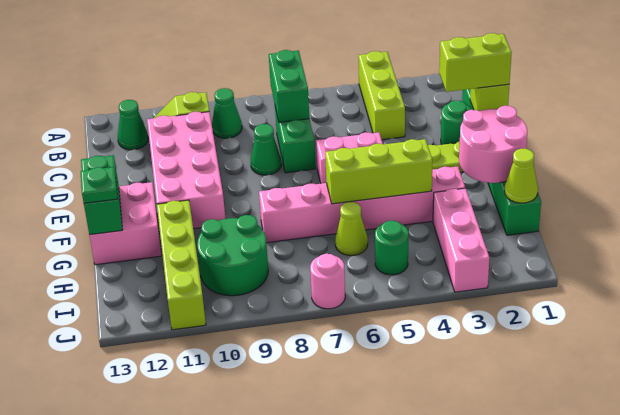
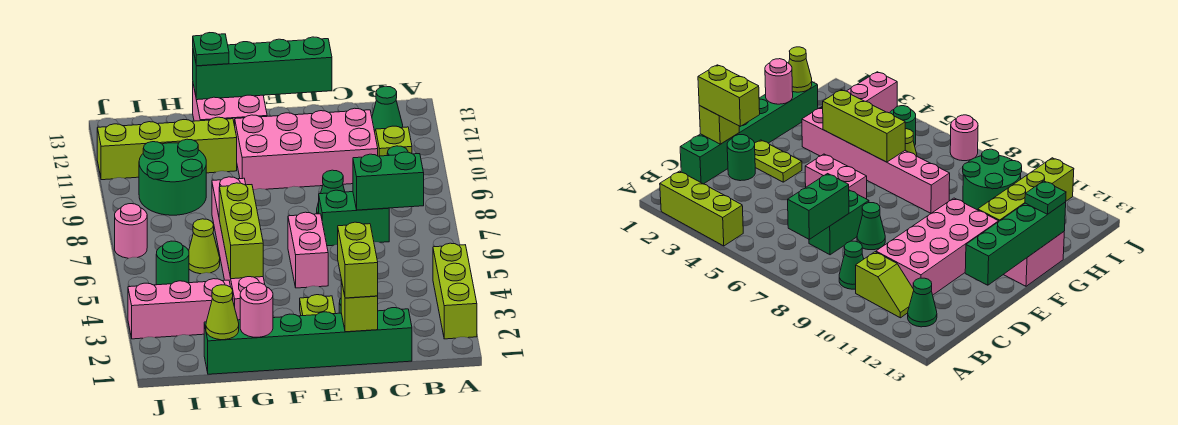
lime brick A4:C4 level 1 -> lime brick A2:A4 level 1
pink round brick F1:G2 level 2 -> pink round brick G1 level 2
green brick F13:G13 level 2 -> green brick D13:G13 level 2

